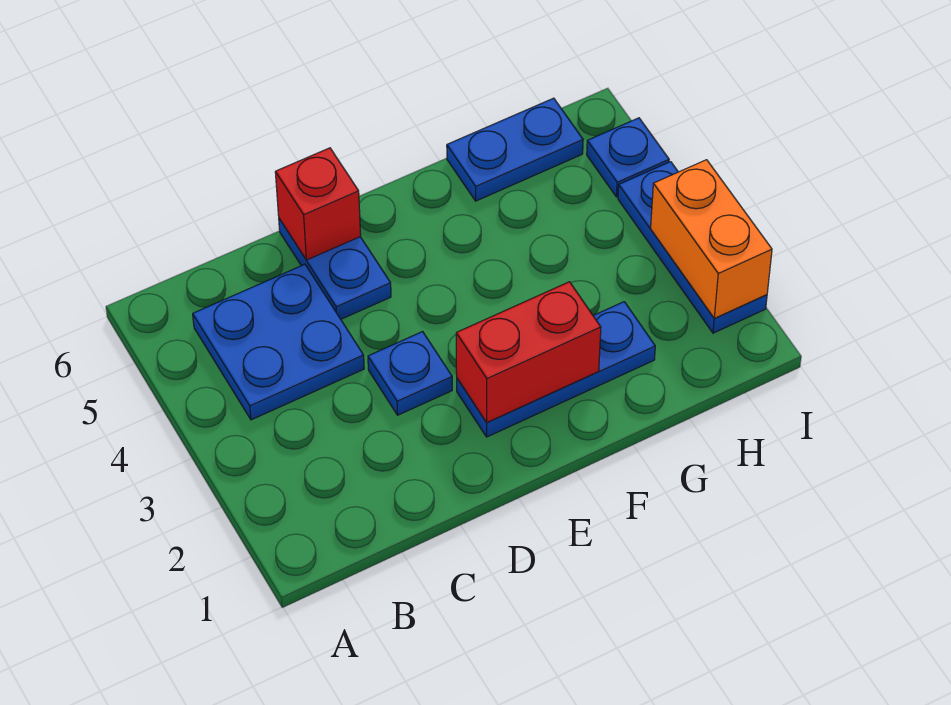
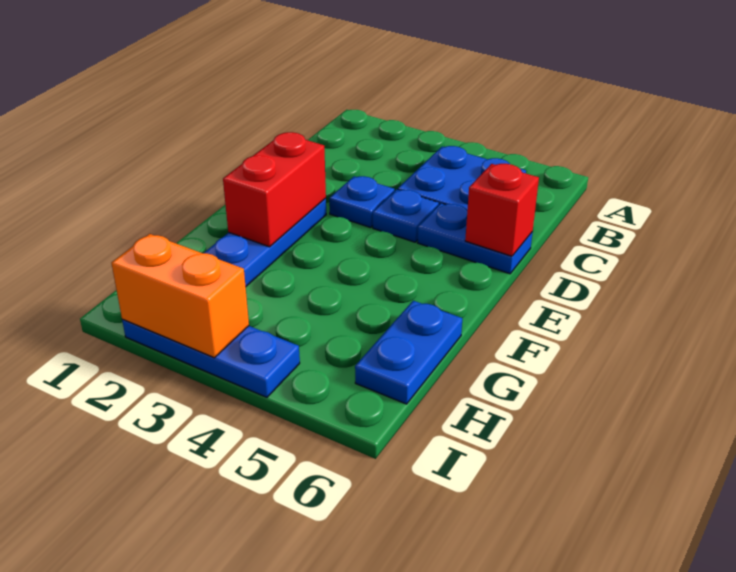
blue plate I5 level 1 -> blue plate D4 level 1

